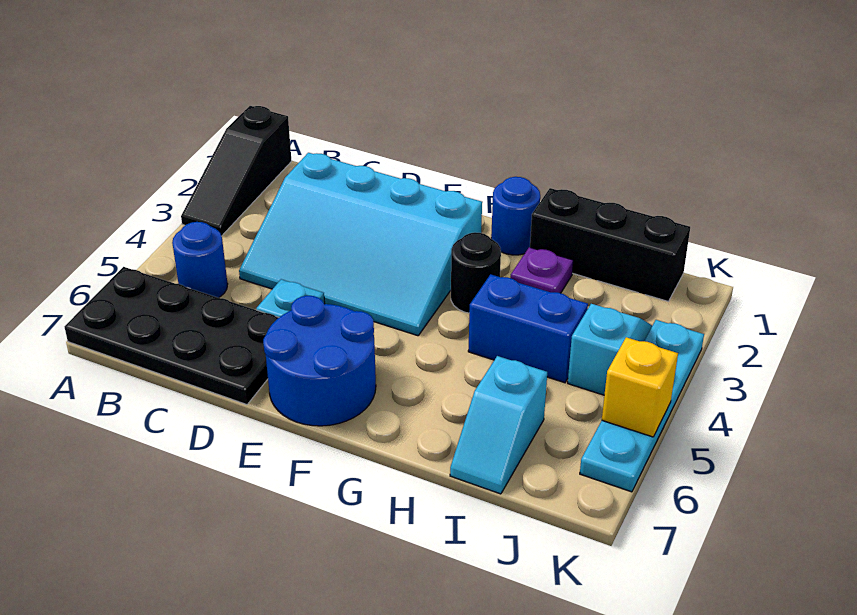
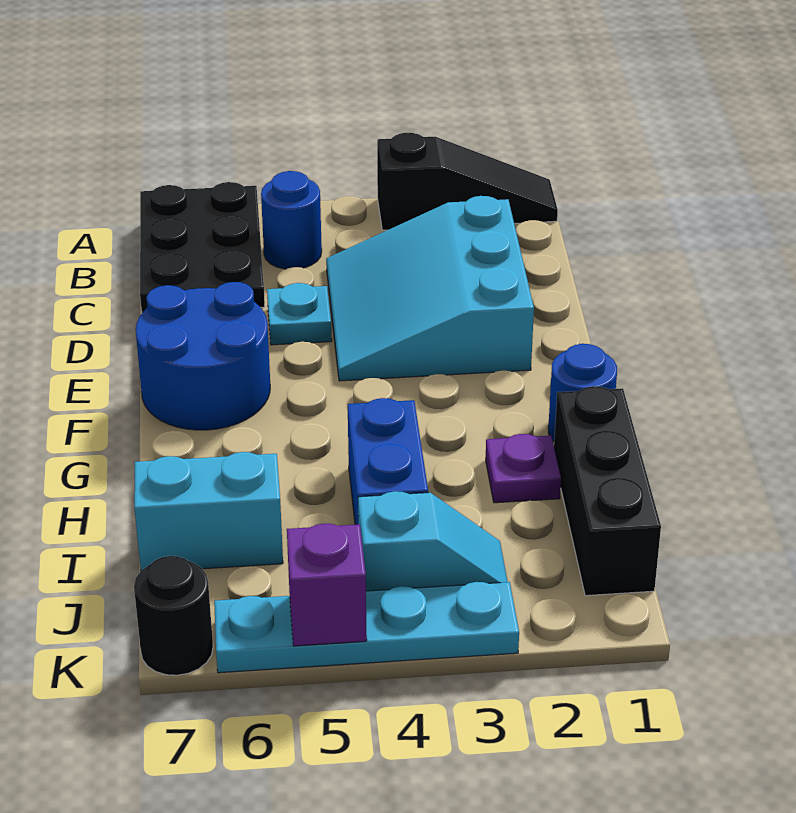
black slope A1:A3 level 1 top 1 -> black slope A1:A3 level 1 top 3
black plate A6:D7 level 1 -> black plate A6:C7 level 1
cyan slope C2:F4 level 1 top 2 -> cyan slope C2:E4 level 1 top 2
black round brick G3 level 1 -> black round brick K7 level 1
cyan slope I6:I7 level 1 top 6 -> cyan brick I6:I7 level 1
yellow brick K5 level 2 -> purple brick K5 level 2

